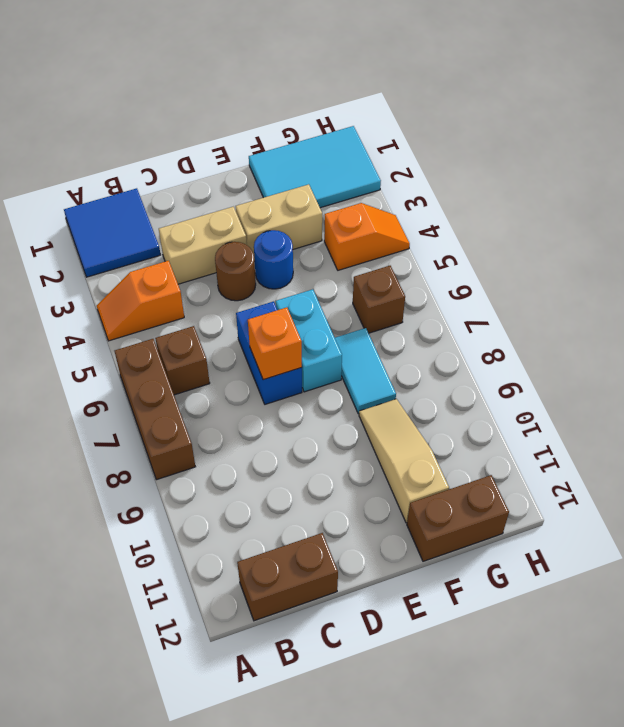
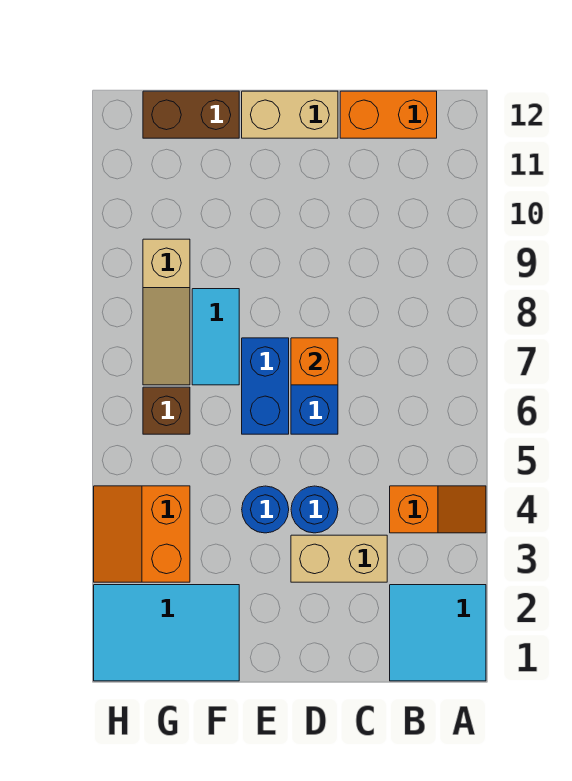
blue tile A1:B2 level 1 -> cyan tile A1:B2 level 1
brown brick A6:A8 level 1 -> none
brown brick B6 level 1 -> none
brown brick B12:C12 level 1 -> orange brick B12:C12 level 1
brown round brick D4 level 1 -> blue round brick D4 level 1
tan brick E3:F3 level 1 -> tan brick D12:E12 level 1
cyan brick E6:E7 level 1 -> blue brick E6:E7 level 1
tan slope F9:F11 level 1 top 11 -> tan slope G7:G9 level 1 top 9
orange slope G4:H4 level 1 top G -> orange slope G3:H4 level 1 top G

